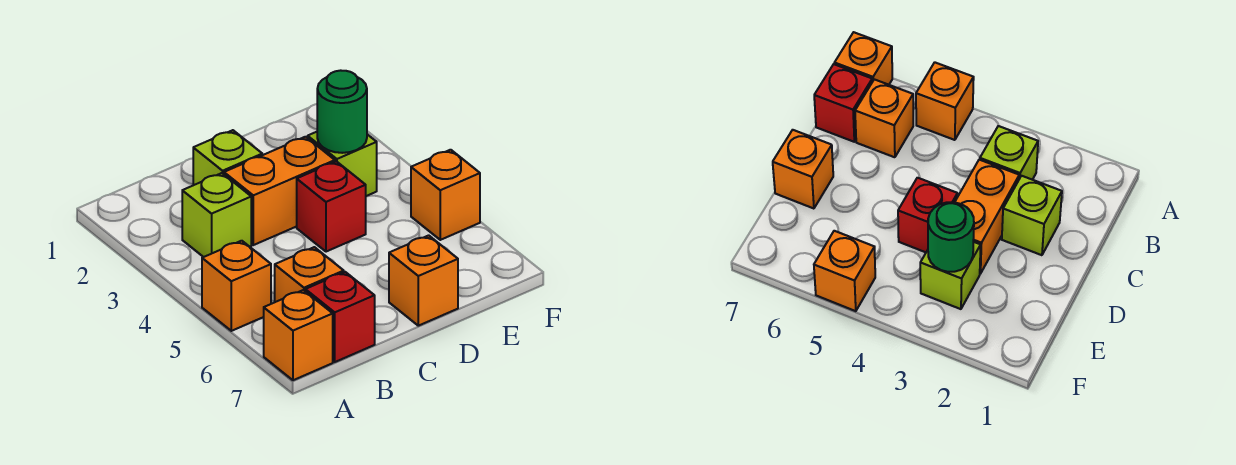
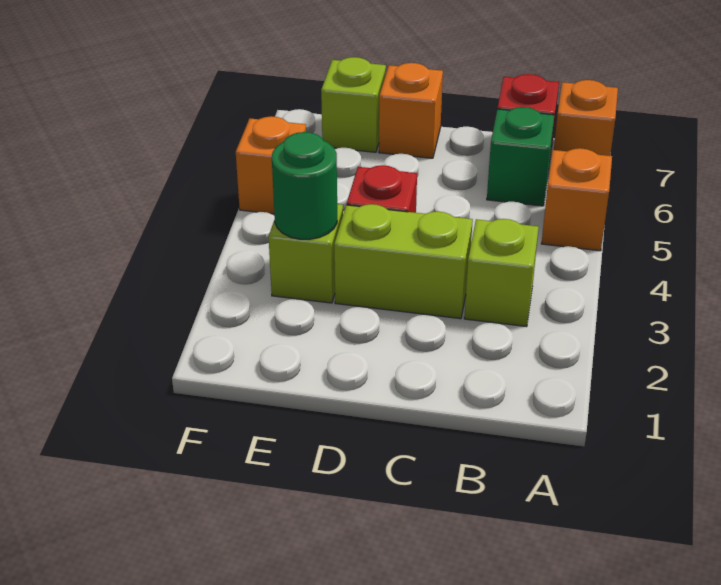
orange brick B6 level 1 -> green brick B6 level 1
lime brick C2 level 1 -> lime brick E7 level 1
orange brick C3:D3 level 1 -> lime brick C3:D3 level 1

